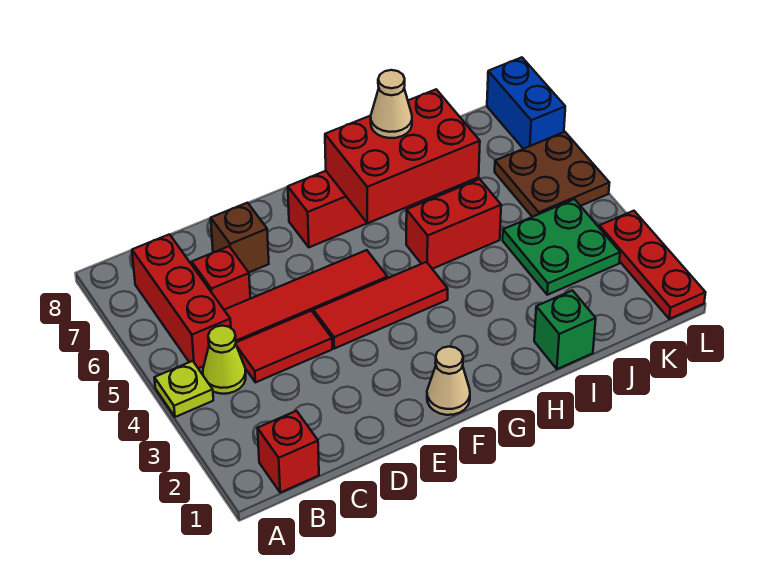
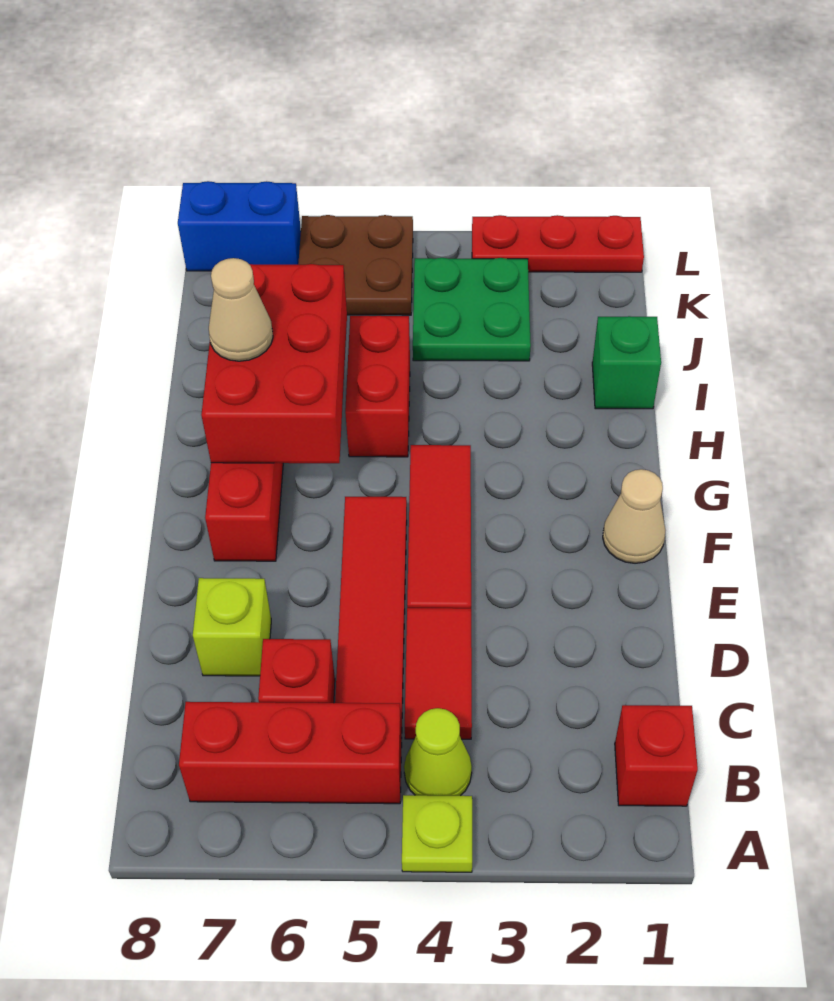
brown brick D7 level 1 -> lime brick D7 level 1

